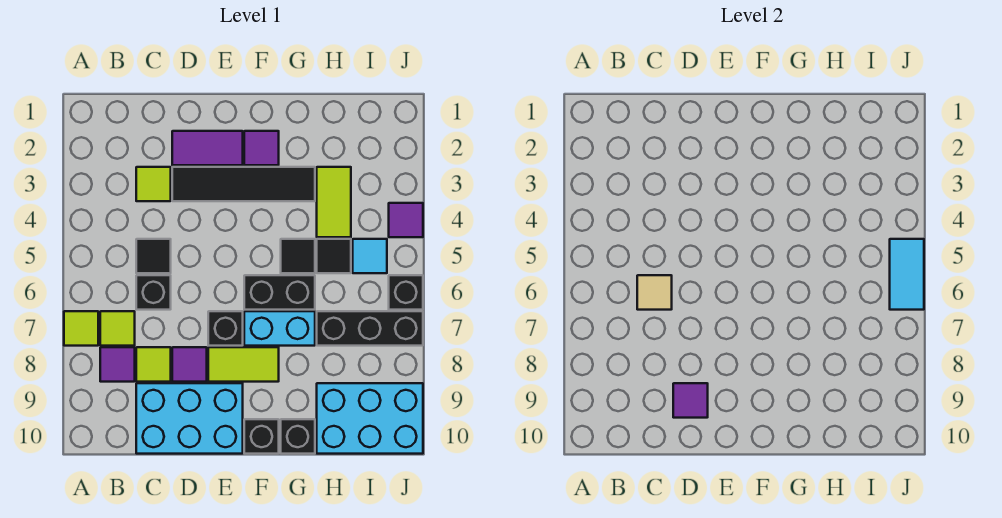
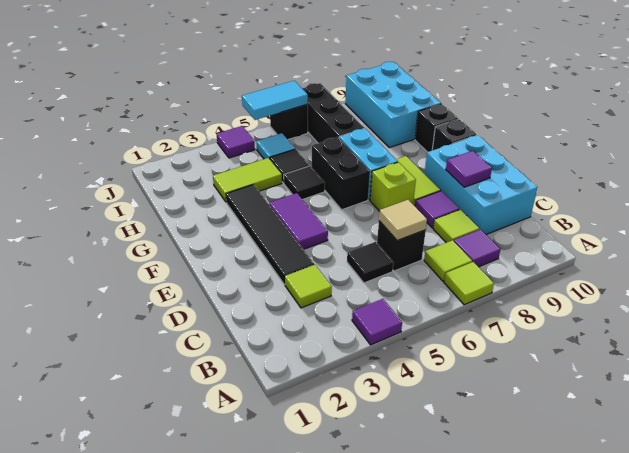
purple tile D2:E2 level 1 -> purple tile E4:F4 level 1
black brick E7 level 1 -> lime brick E7 level 1
purple tile F2 level 1 -> purple tile A4 level 1

